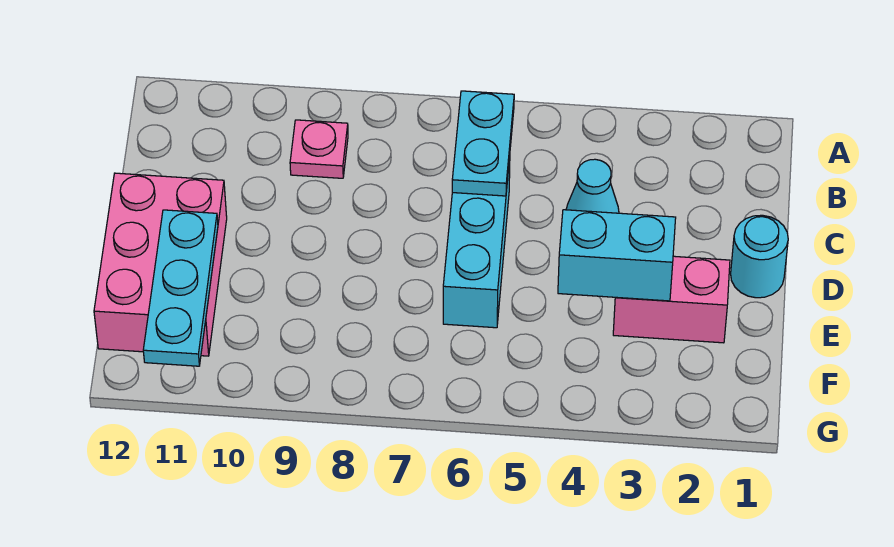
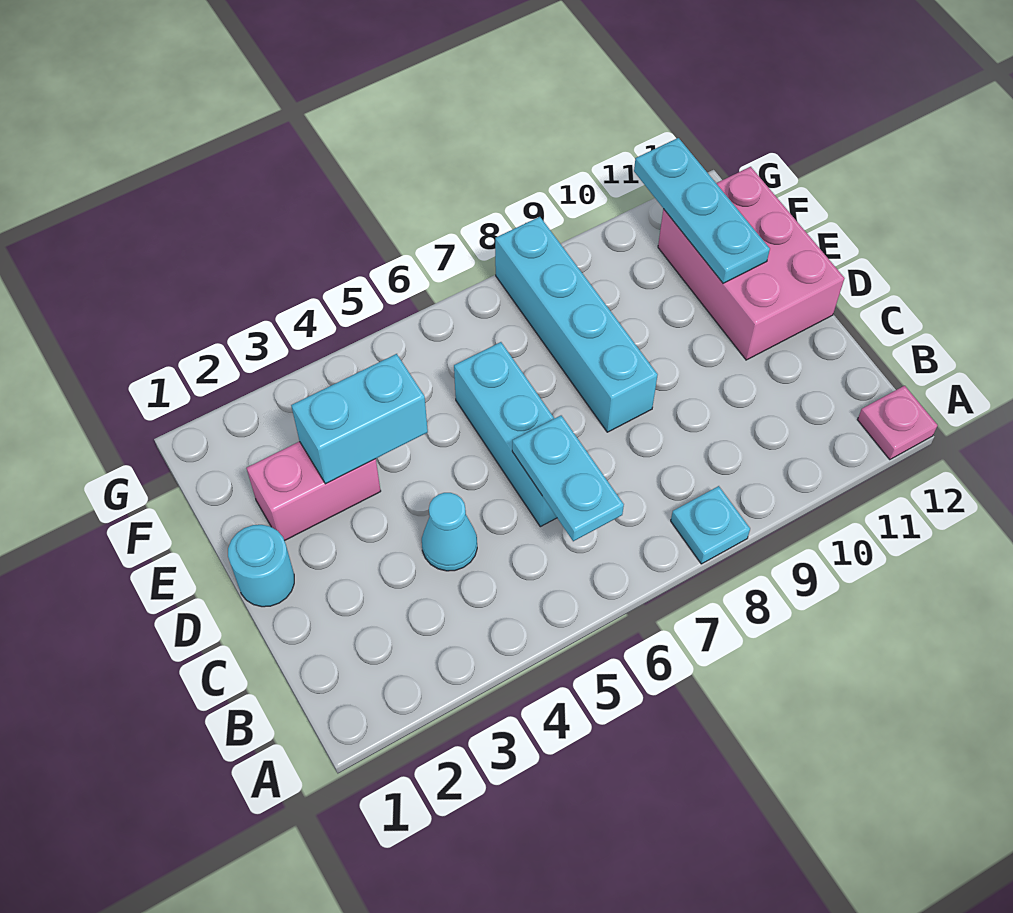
none -> cyan plate A8 level 1
pink plate B9 level 1 -> pink plate A12 level 1
none -> cyan brick D8:G8 level 1

